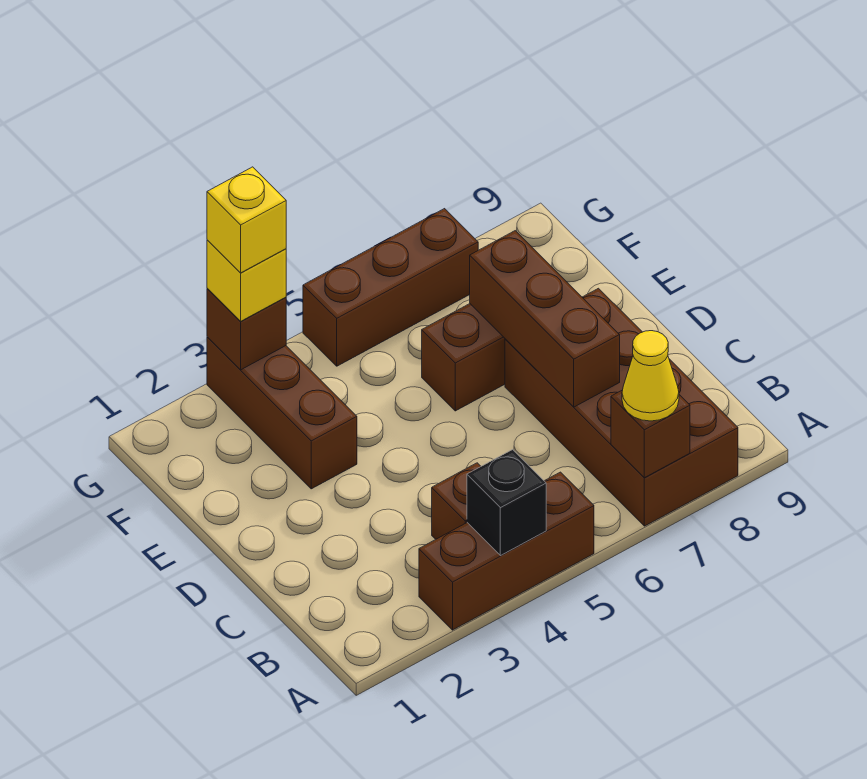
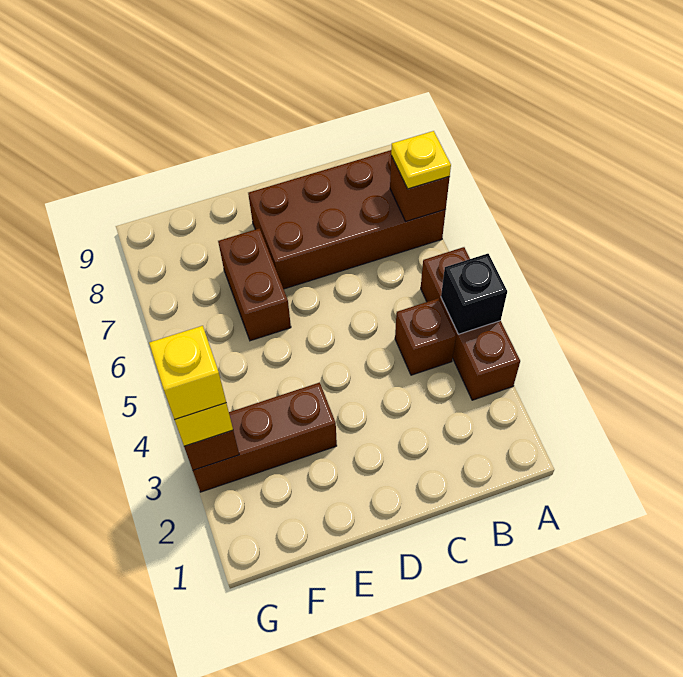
yellow cone A7 level 3 -> yellow plate A7 level 3
brown brick C7:E7 level 2 -> none
brown brick G5:G7 level 1 -> none

